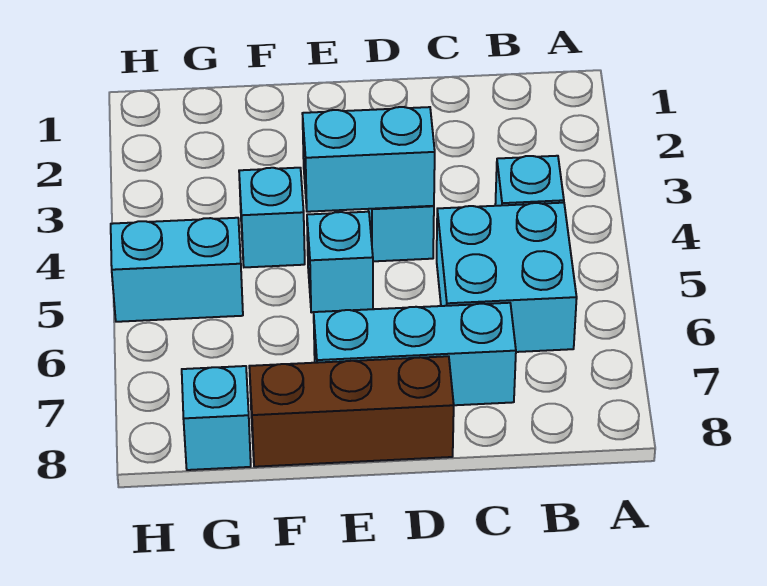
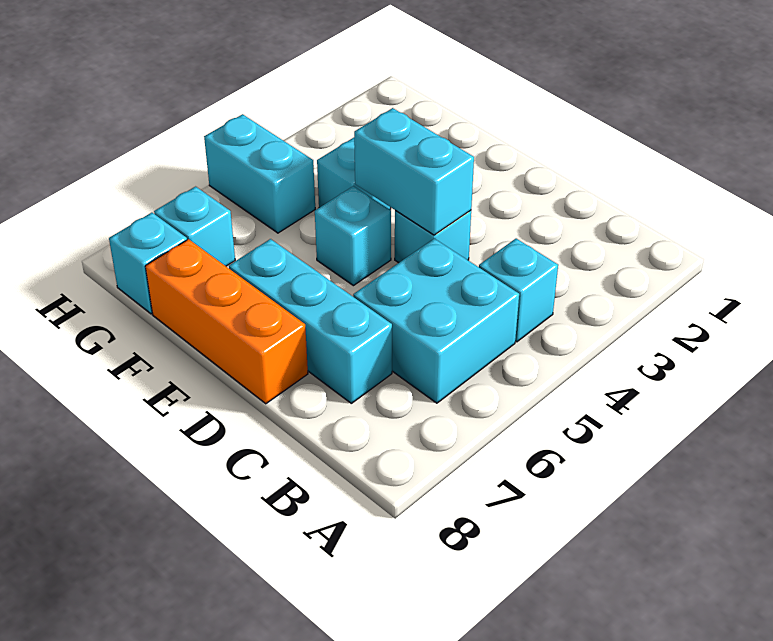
brown brick D8:F8 level 1 -> orange brick D8:F8 level 1
none -> cyan brick G7 level 1

